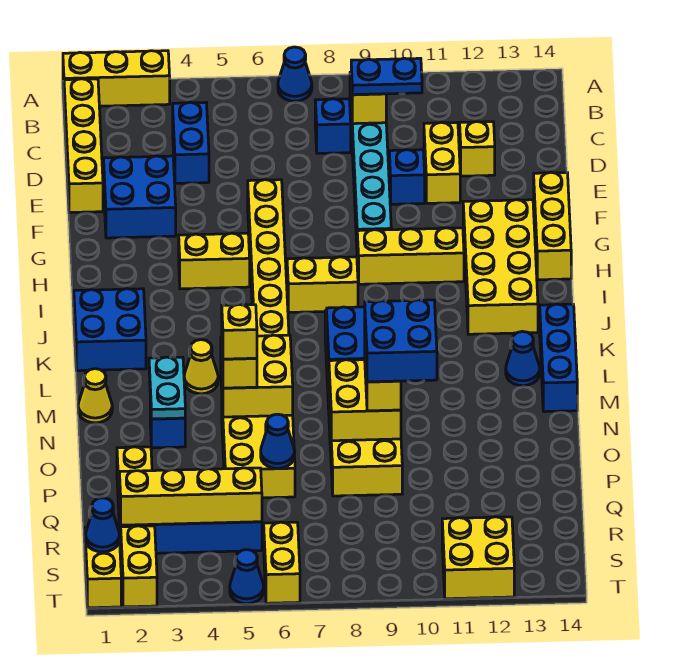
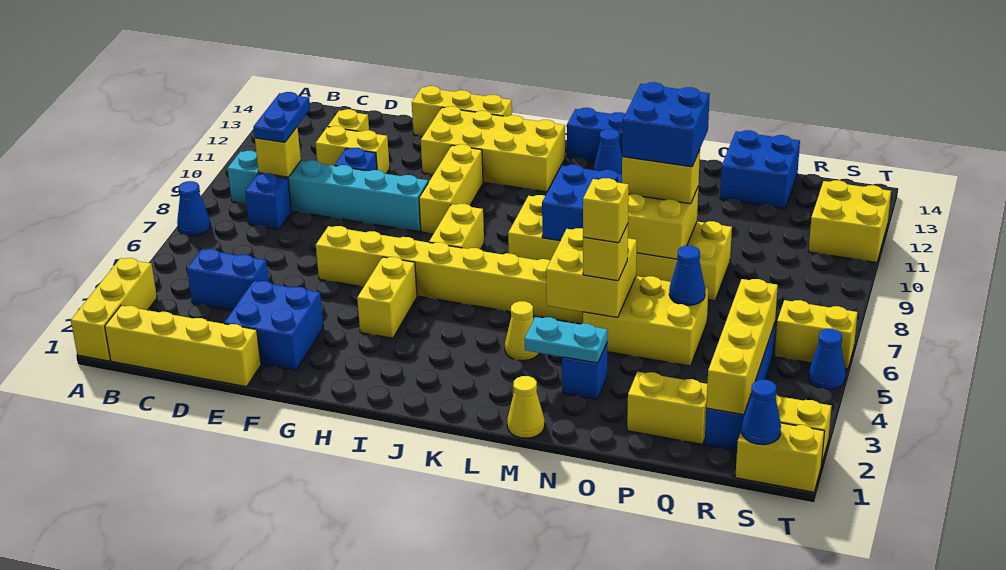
blue brick J1:K2 level 1 -> blue brick P13:Q14 level 1

